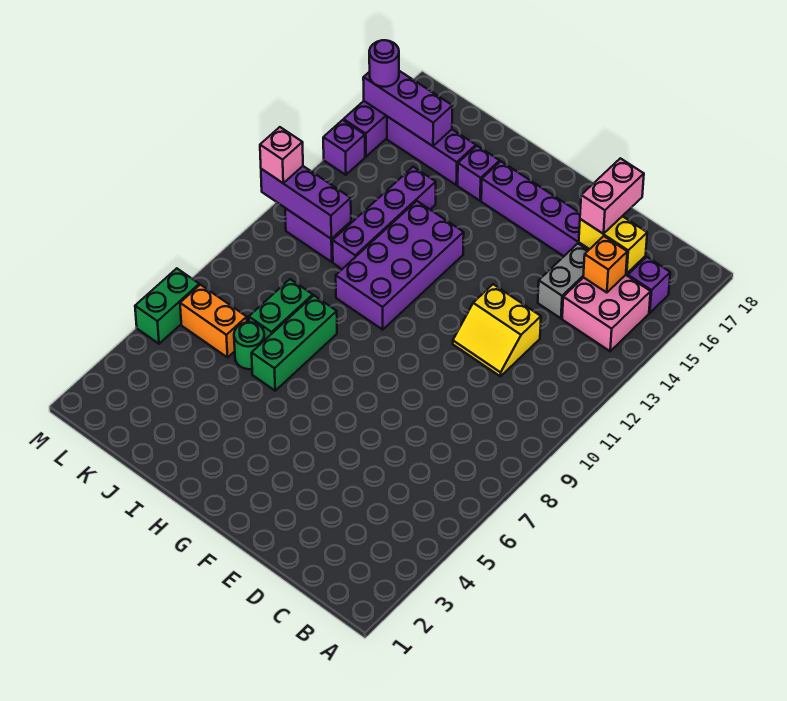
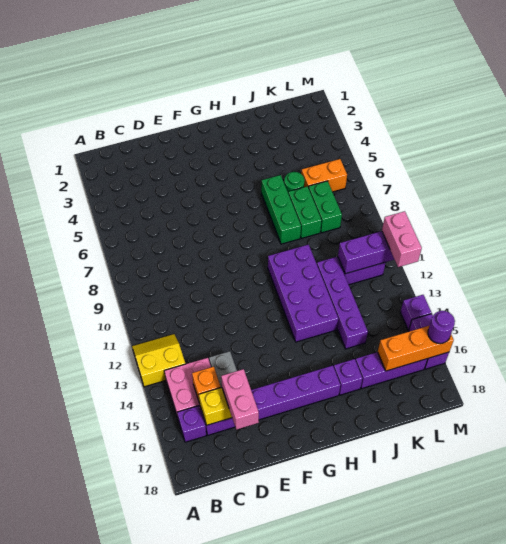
yellow slope D11:E12 level 1 top 12 -> yellow slope A12:B13 level 1 top 13
purple brick K16:M16 level 2 -> orange brick K16:M16 level 2
green brick M5:M6 level 1 -> green brick K7:K8 level 1
pink brick M11 level 3 -> pink brick M11:M12 level 3

